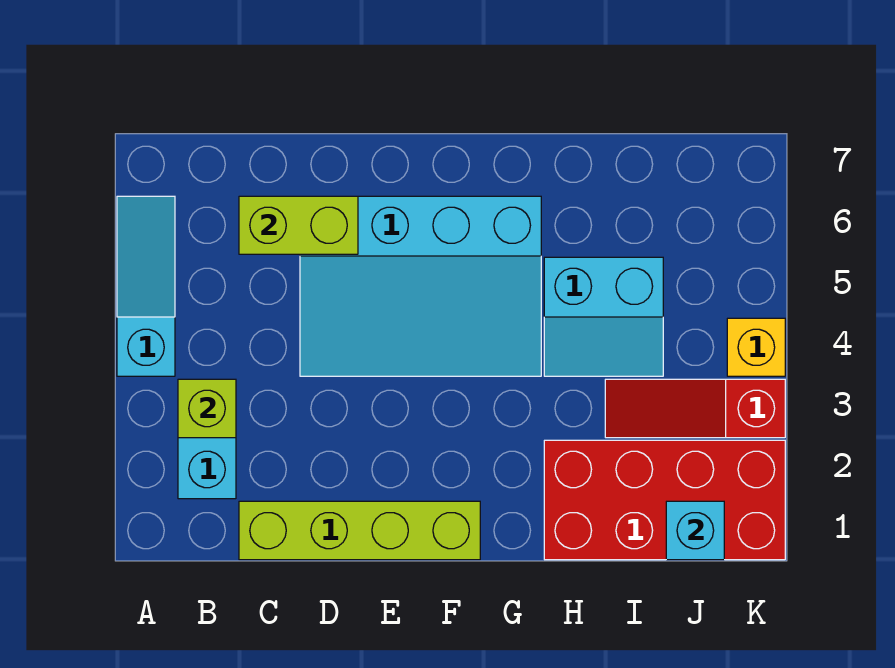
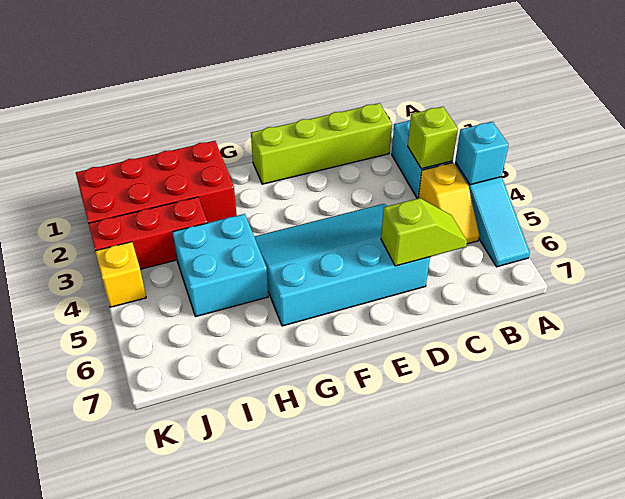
none -> yellow slope B4:B5 level 1 top 4
lime brick C6:D6 level 2 -> lime slope C6:D6 level 2 top D
cyan slope H4:I5 level 1 top 5 -> cyan brick H4:I5 level 1
red slope I3:K3 level 1 top K -> red brick I3:K3 level 1
cyan brick J1 level 2 -> cyan brick A4 level 2

